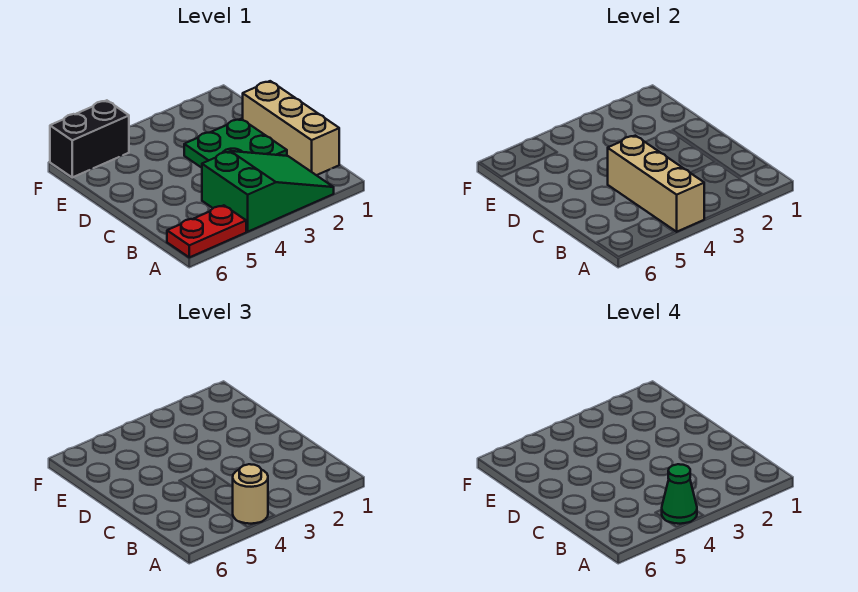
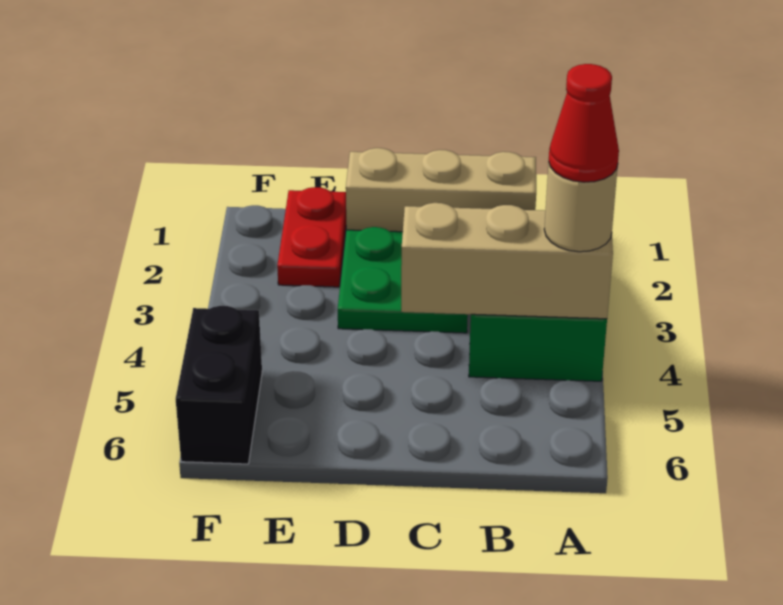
green cone A4 level 4 -> red cone A4 level 4
red plate A5:A6 level 1 -> red plate E1:E2 level 1

